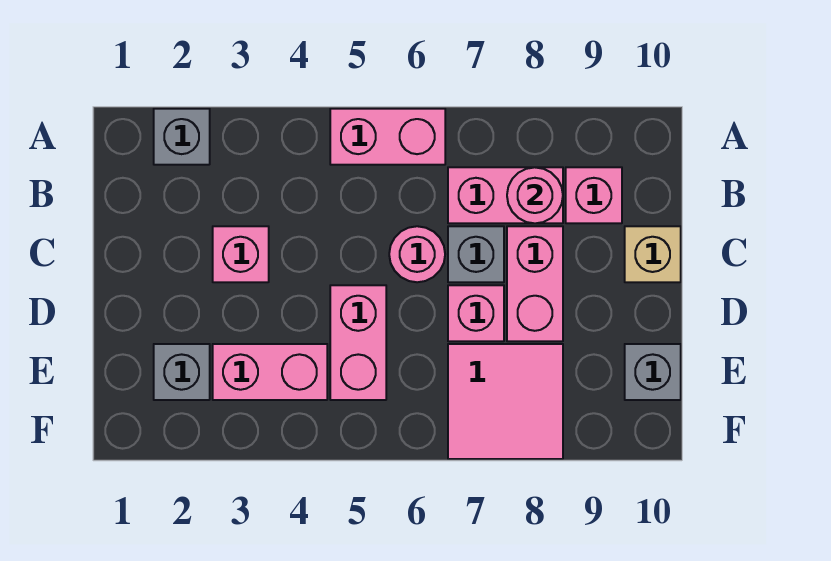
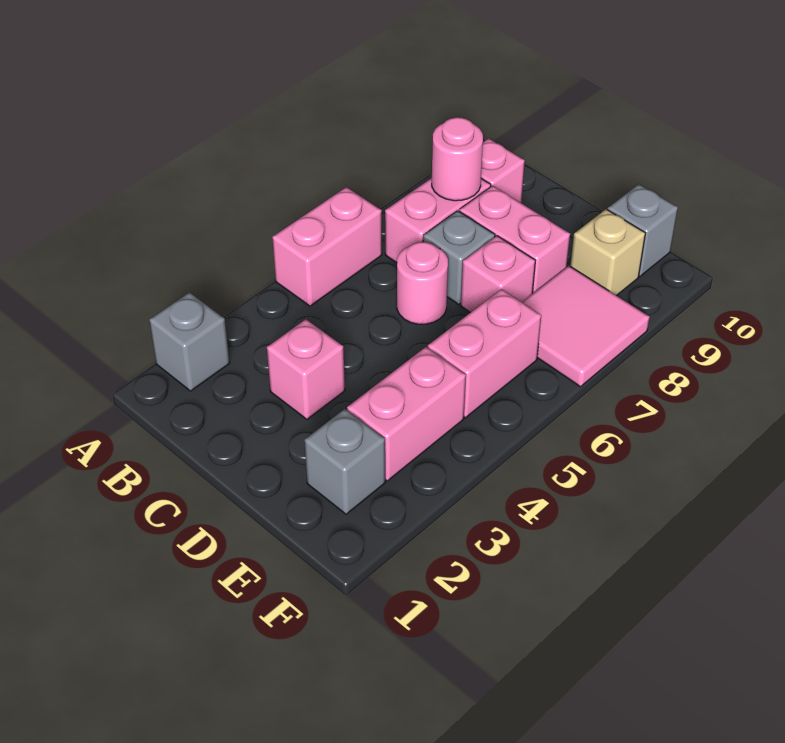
tan brick C10 level 1 -> tan brick E9 level 1
pink brick D5:E5 level 1 -> pink brick E5:E6 level 1

